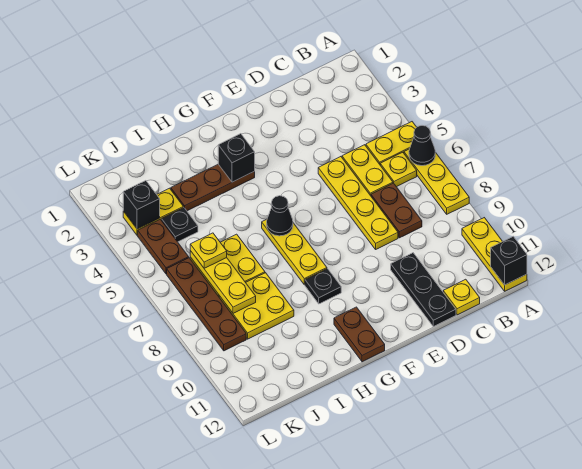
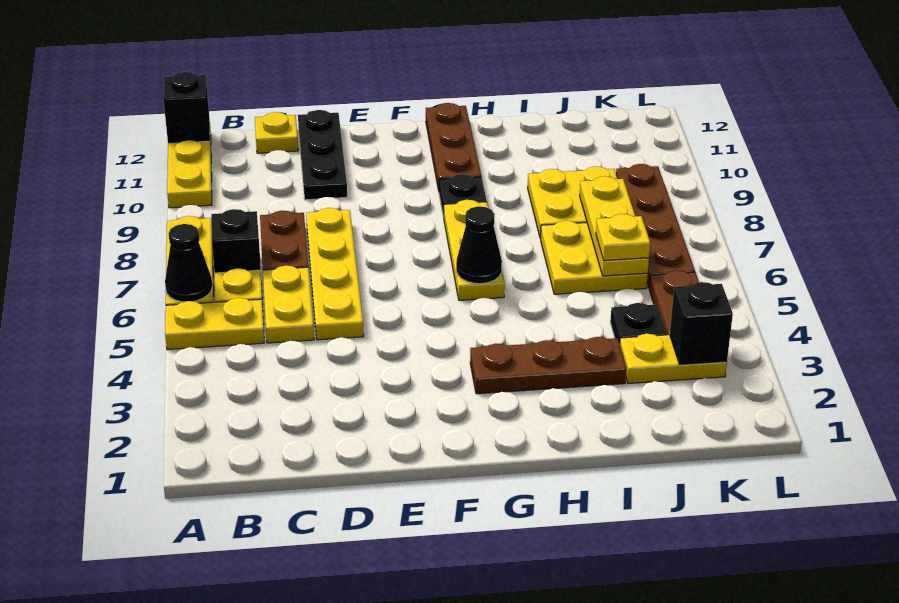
black brick G3 level 2 -> black brick B7 level 1
brown plate G11:G12 level 1 -> brown plate G10:G12 level 1

